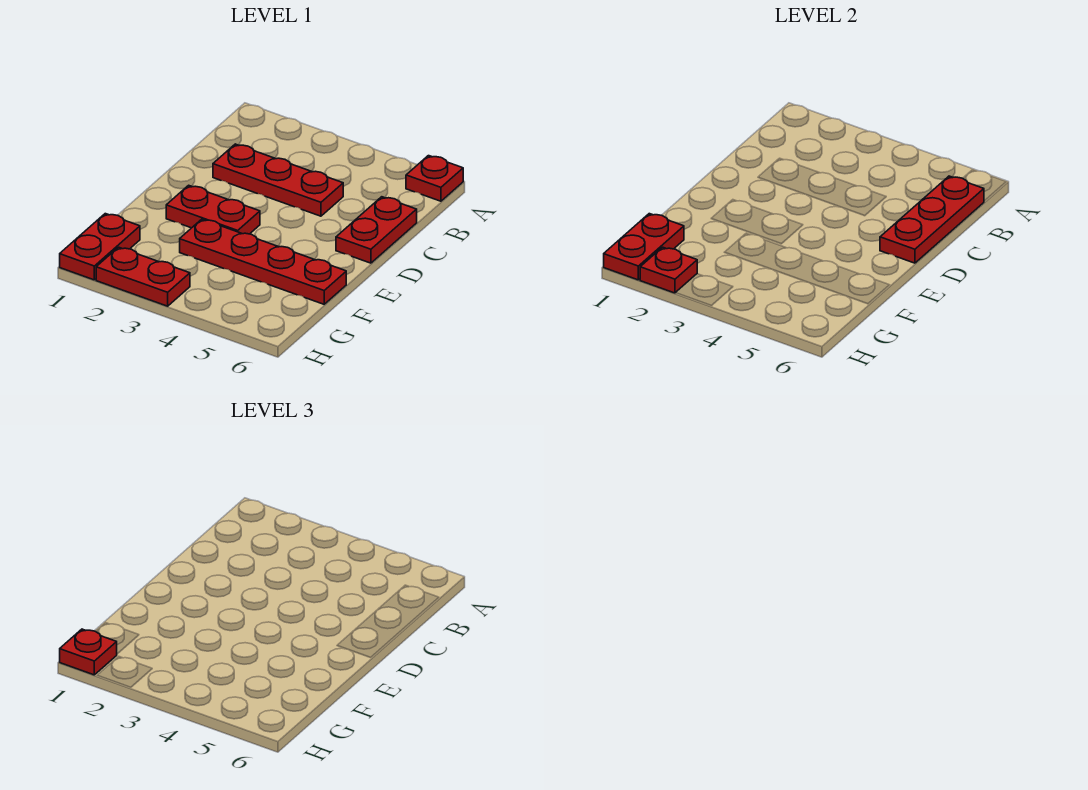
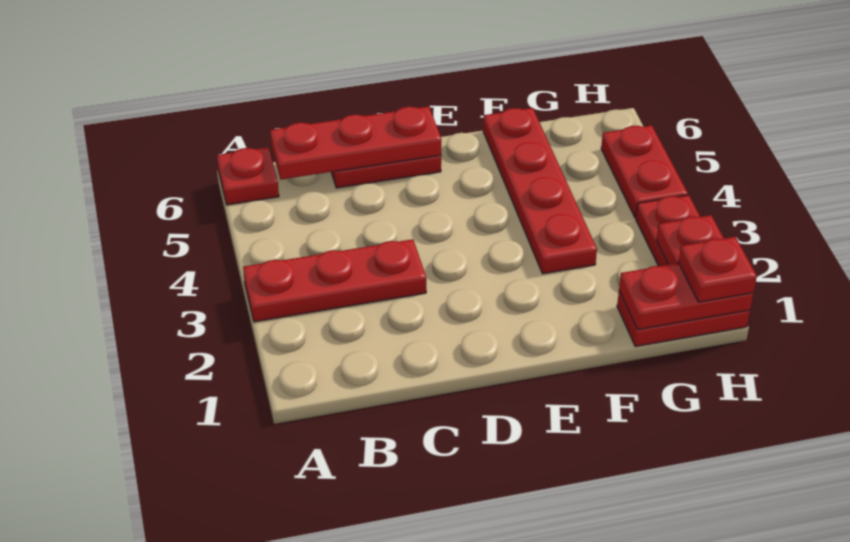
red plate C2:C4 level 1 -> red plate A3:C3 level 1
red plate E2:E3 level 1 -> red plate H4:H5 level 1

